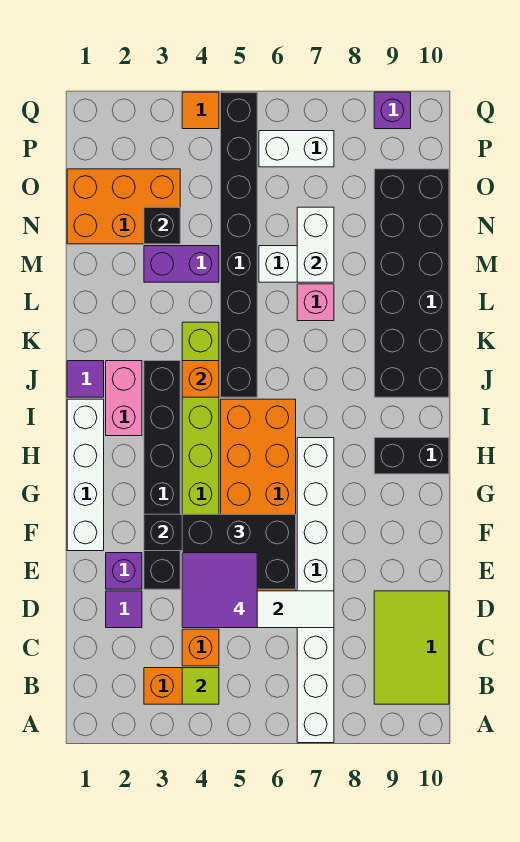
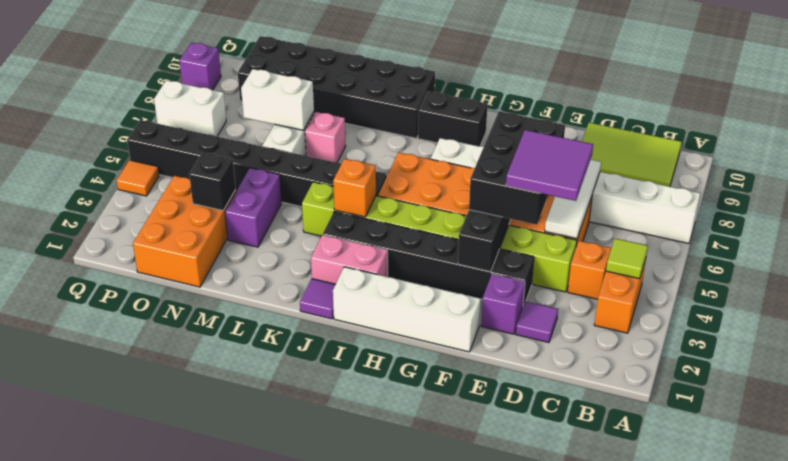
black brick H9:H10 level 1 -> black brick H9:I9 level 1
white brick P6:P7 level 1 -> white brick P7:Q7 level 1

